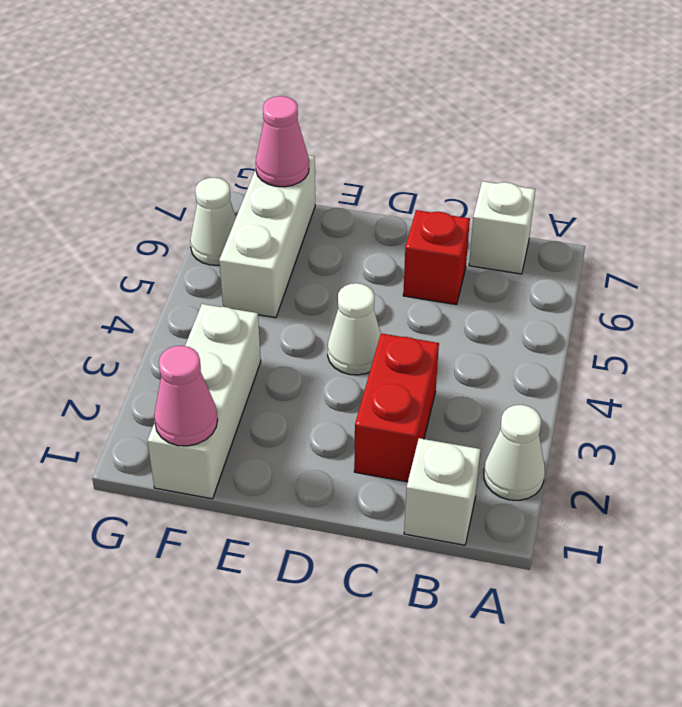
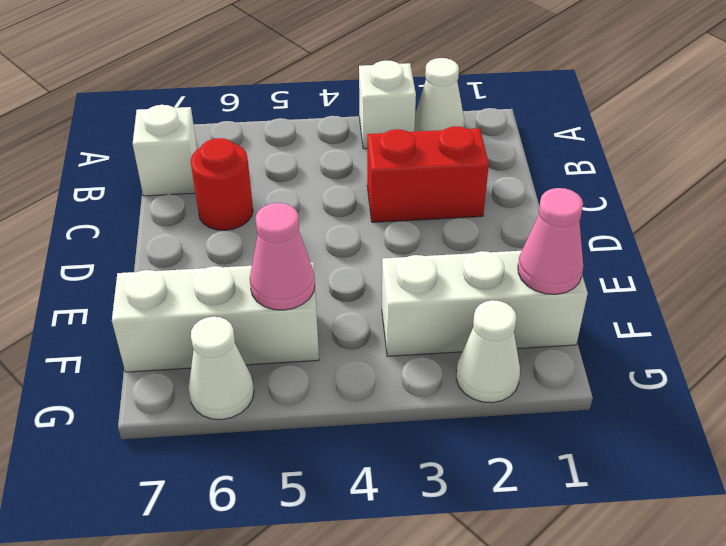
white brick B1 level 1 -> white brick A3 level 1
red brick C6 level 1 -> red round brick C6 level 1
white cone D4 level 1 -> white cone G2 level 1
pink cone F7 level 2 -> pink cone F5 level 2

